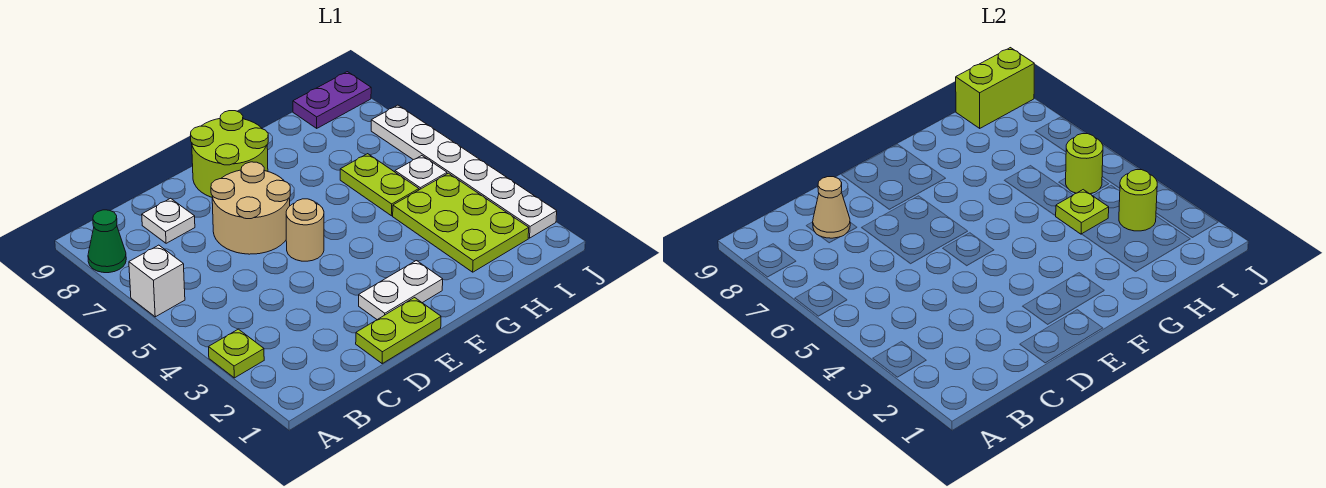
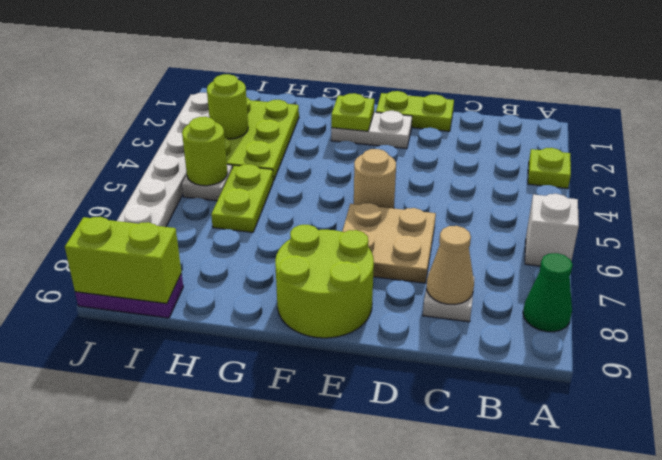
tan round brick D6:E7 level 1 -> tan plate D6:E7 level 1
lime plate H4 level 2 -> lime plate F2 level 2

